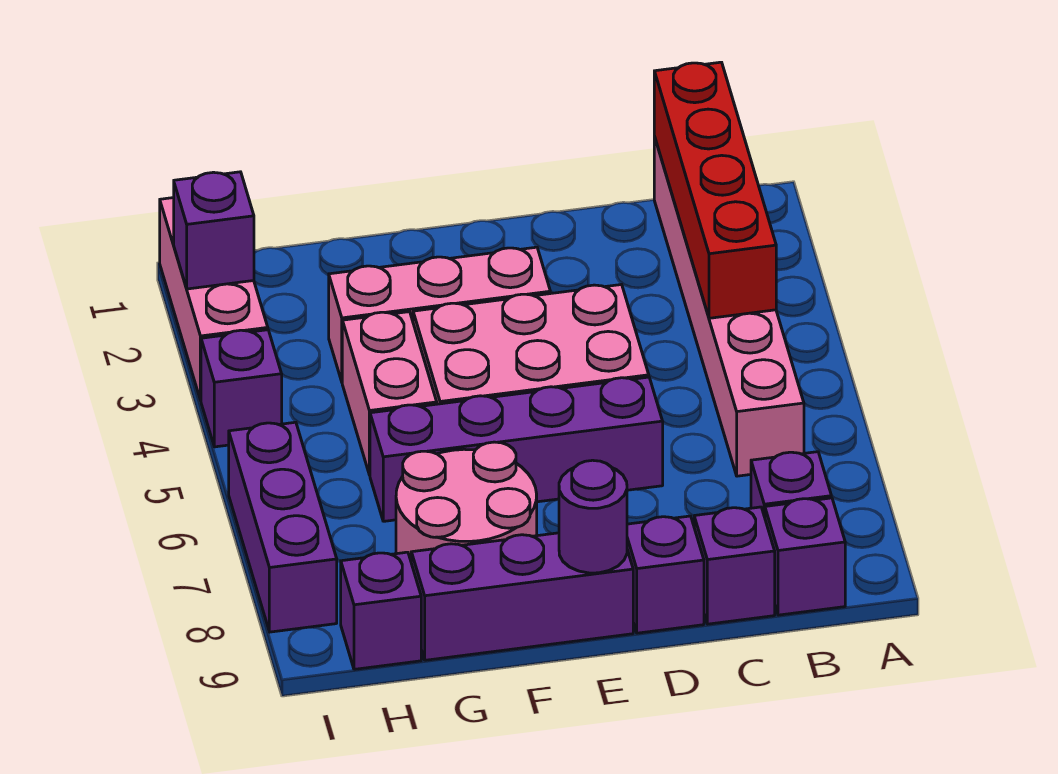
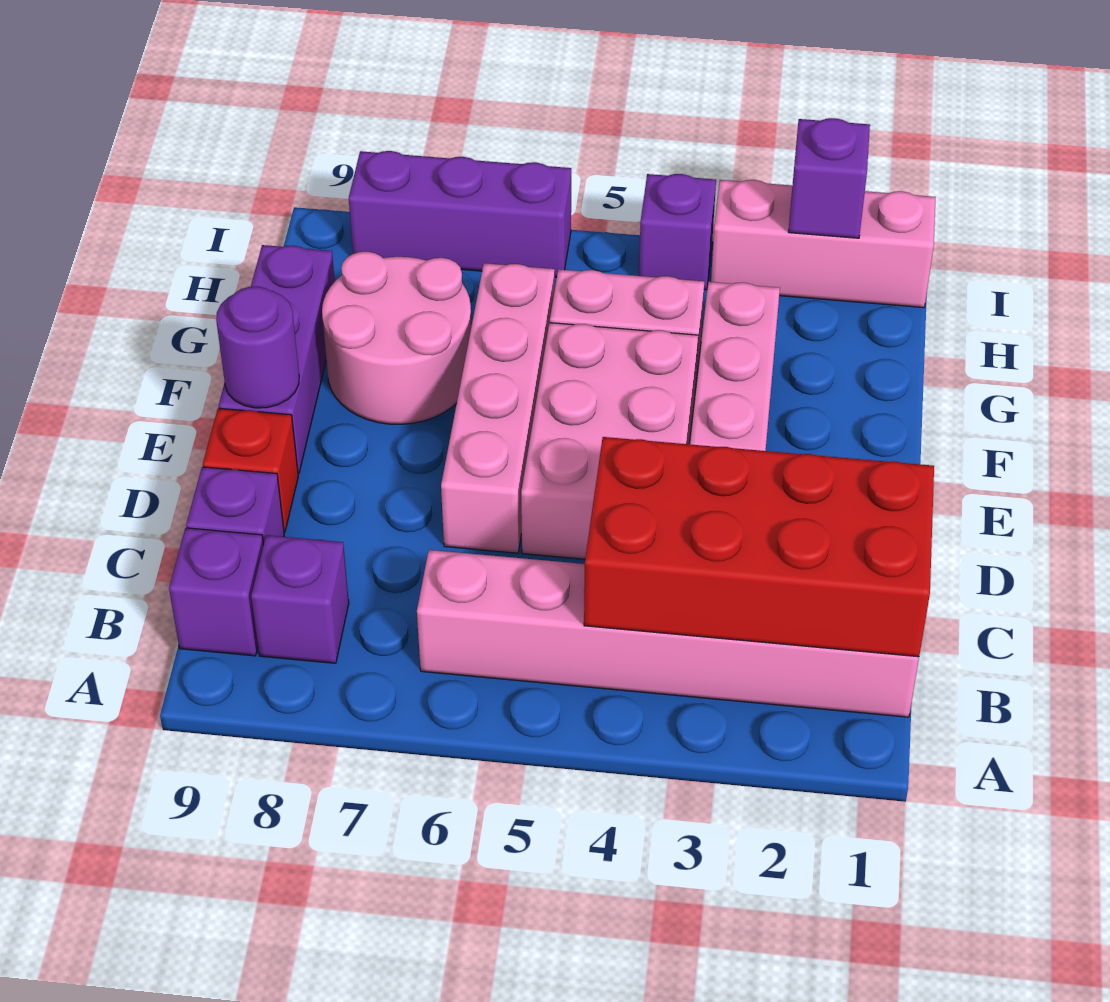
red brick B1:B4 level 2 -> red brick B1:C4 level 2
purple brick D6:G6 level 1 -> pink brick D6:G6 level 1
purple brick D9 level 1 -> red brick D9 level 1
purple brick H9 level 1 -> none

